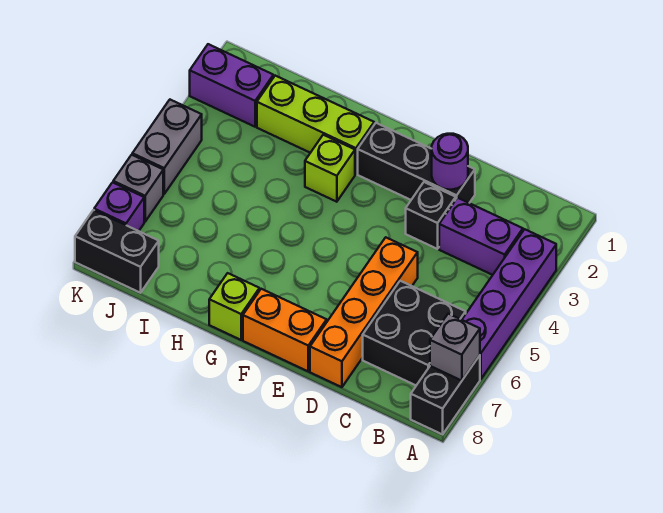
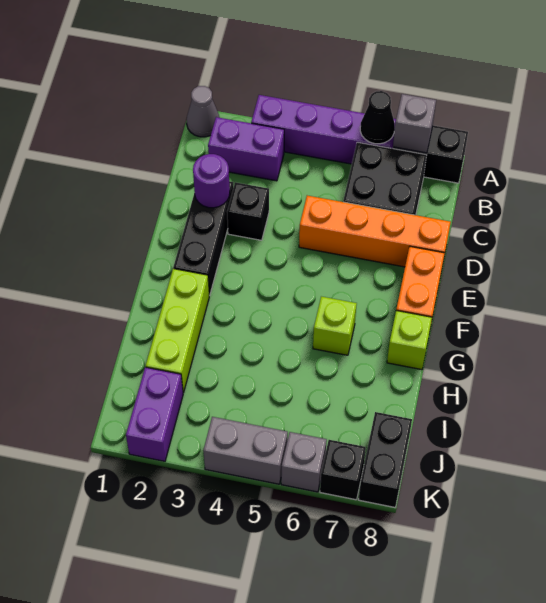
none -> grey cone A1 level 1
none -> black cone A6 level 2
purple brick B3:C3 level 1 -> purple brick B2:B3 level 1
lime brick G3 level 1 -> lime brick G6 level 1
purple brick K7 level 1 -> black brick K7 level 1

